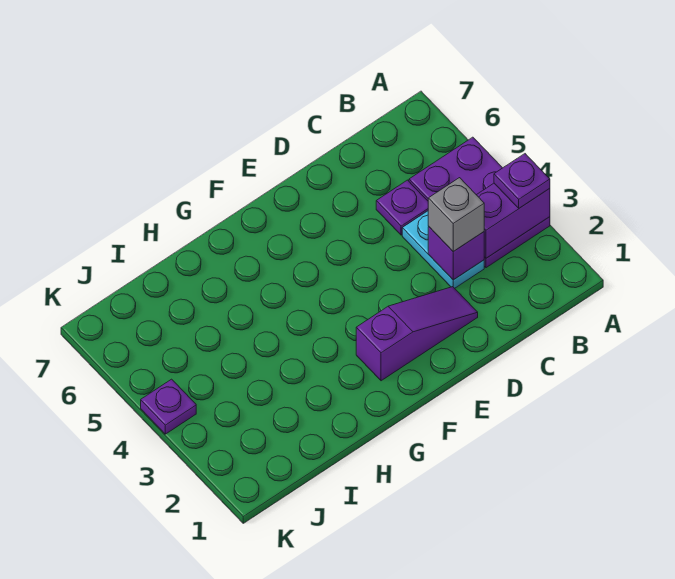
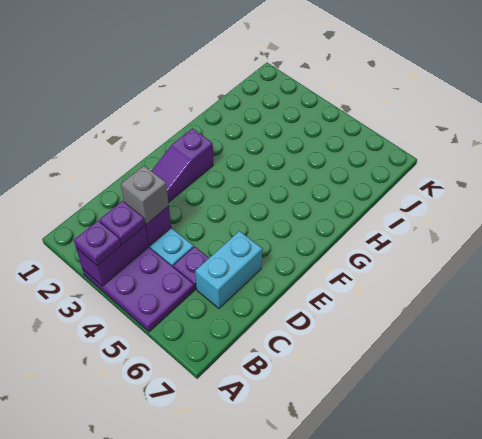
none -> cyan brick C6:D6 level 1
purple plate K4 level 1 -> purple plate B3 level 3

